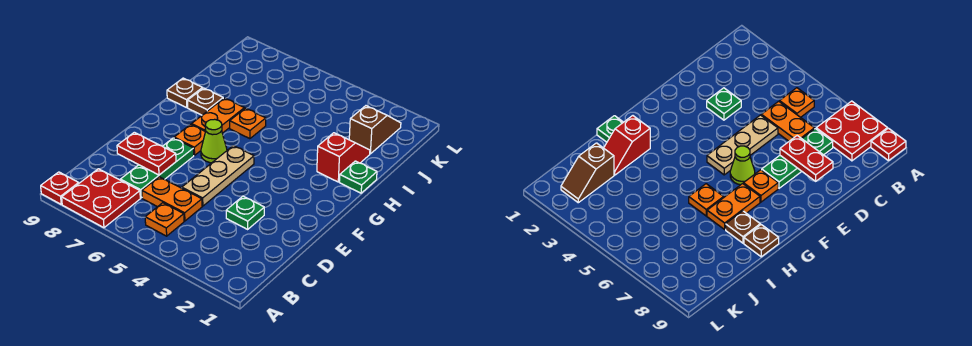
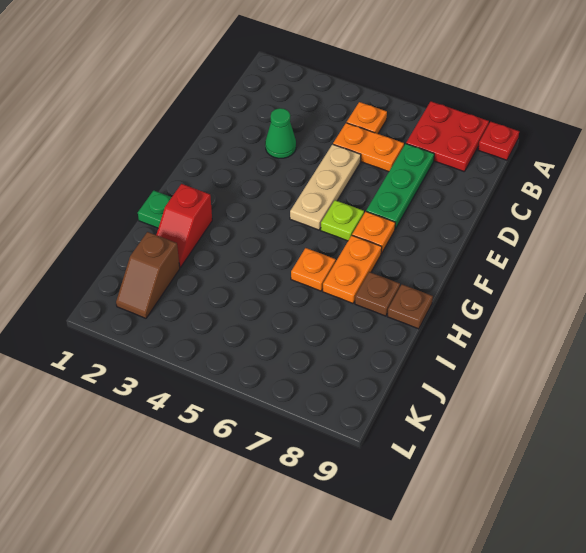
green plate D3 level 1 -> green cone D3 level 1
red plate D7:D8 level 2 -> none
lime cone F6 level 1 -> lime plate F6 level 1

